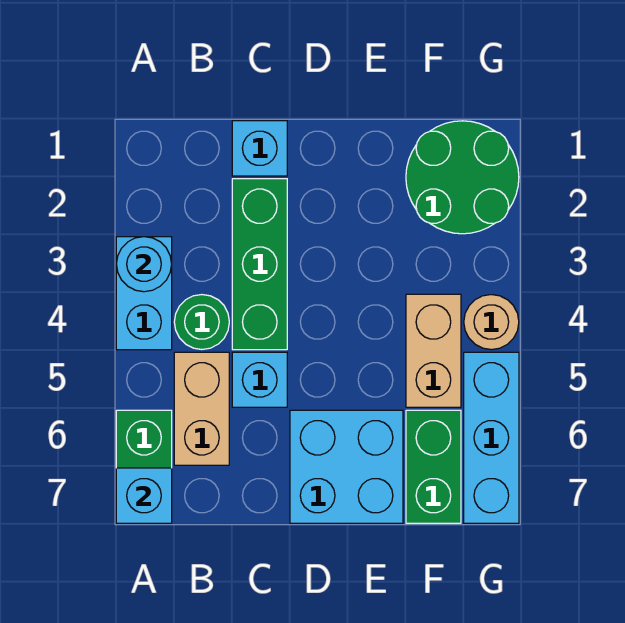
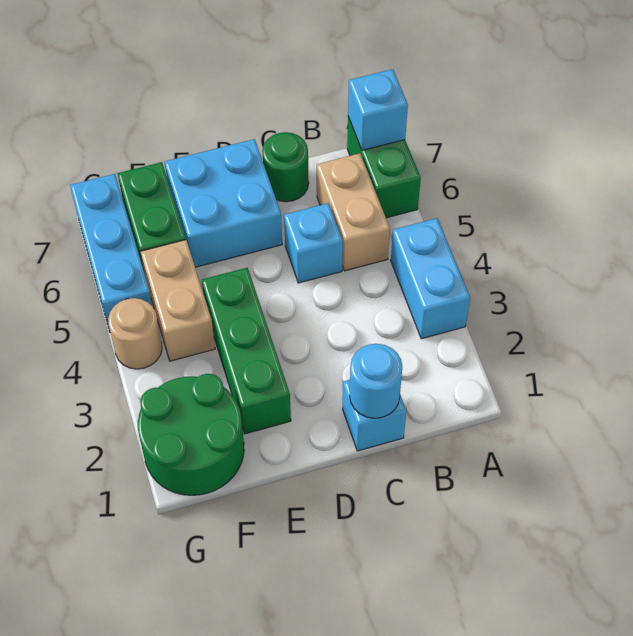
cyan round brick A3 level 2 -> cyan round brick C1 level 2
green round brick B4 level 1 -> green round brick C7 level 1
green brick C2:C4 level 1 -> green brick E2:E4 level 1

